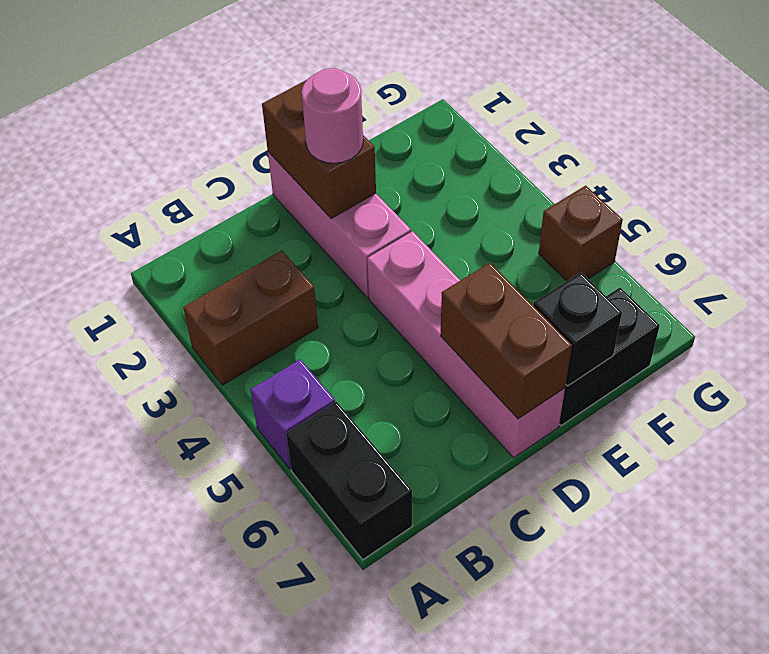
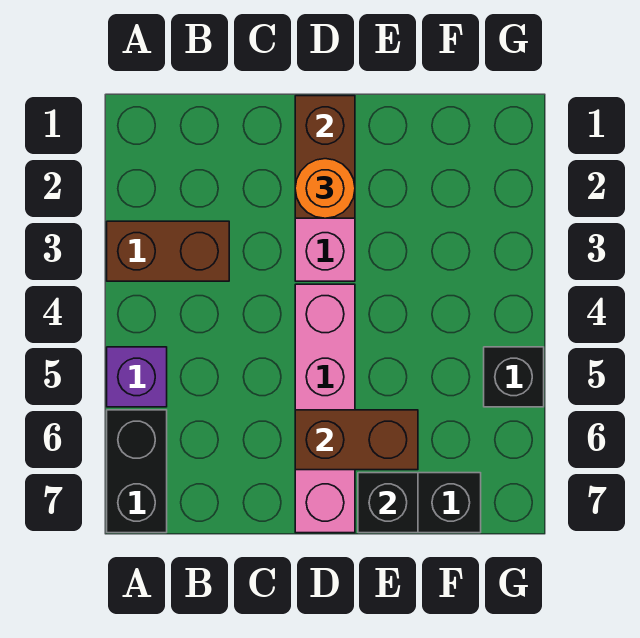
pink round brick D2 level 3 -> orange round brick D2 level 3
brown brick D6:D7 level 2 -> brown brick D6:E6 level 2
brown brick G5 level 1 -> black brick G5 level 1

